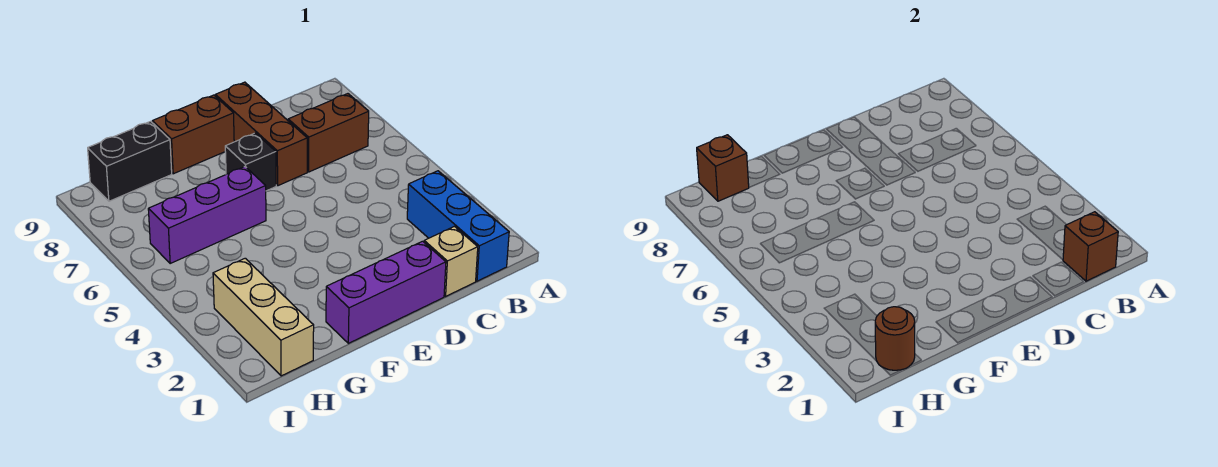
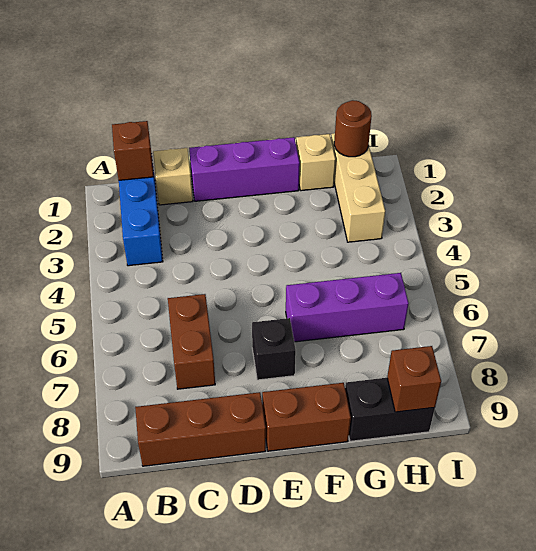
brown brick B7:C7 level 1 -> brown brick C6:C7 level 1
brown brick D7:D9 level 1 -> brown brick B9:D9 level 1
none -> tan brick G1 level 1

